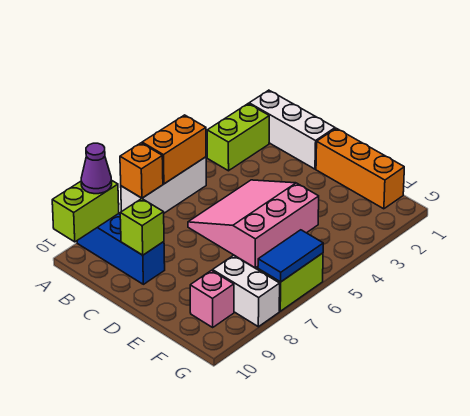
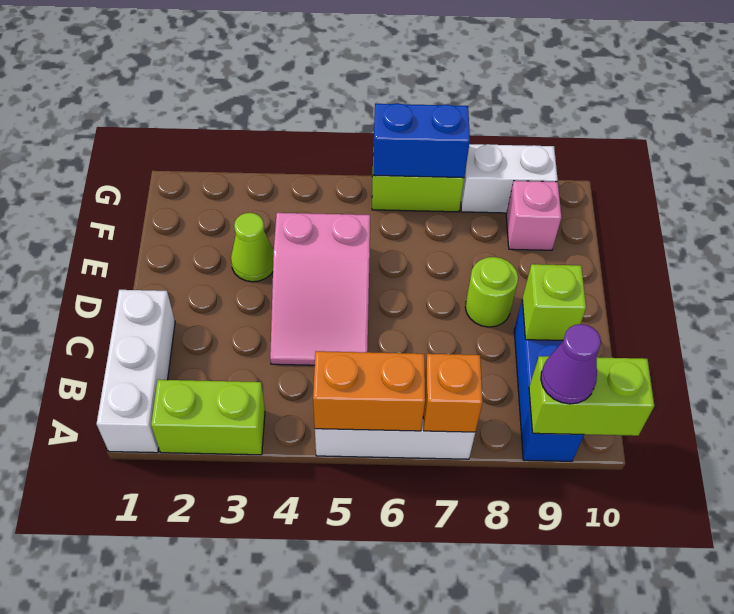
pink slope C4:E6 level 1 top E -> pink slope C4:E5 level 1 top E
orange brick D1:F1 level 1 -> none
none -> lime round brick D8 level 1
none -> lime cone E3 level 1
white brick F8:G8 level 1 -> white brick G8:G9 level 1
blue tile G6:G7 level 2 -> blue brick G6:G7 level 2

